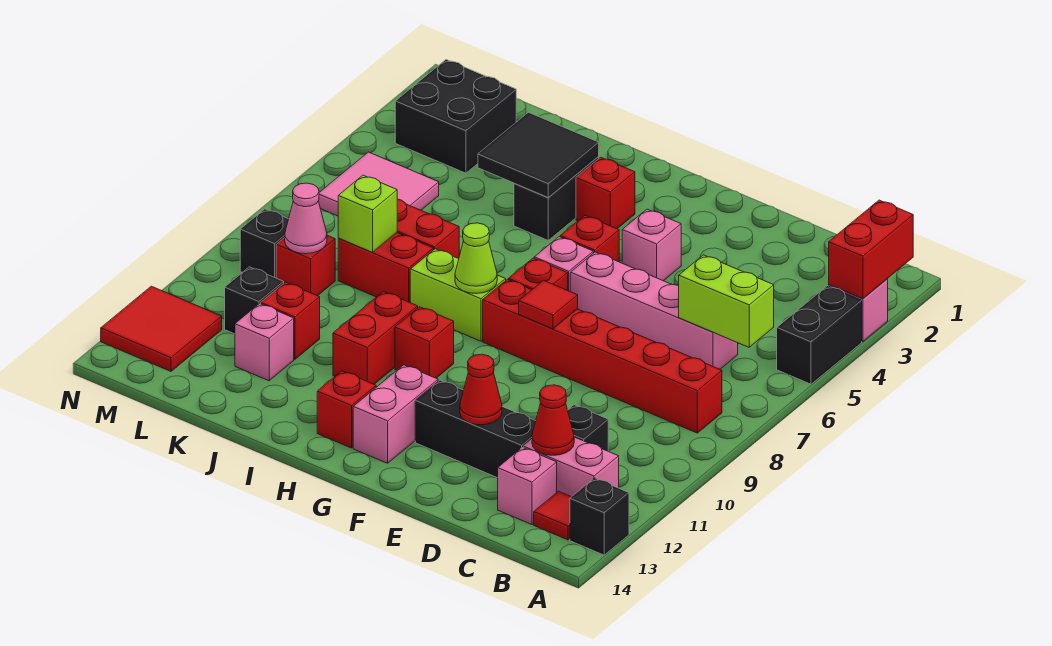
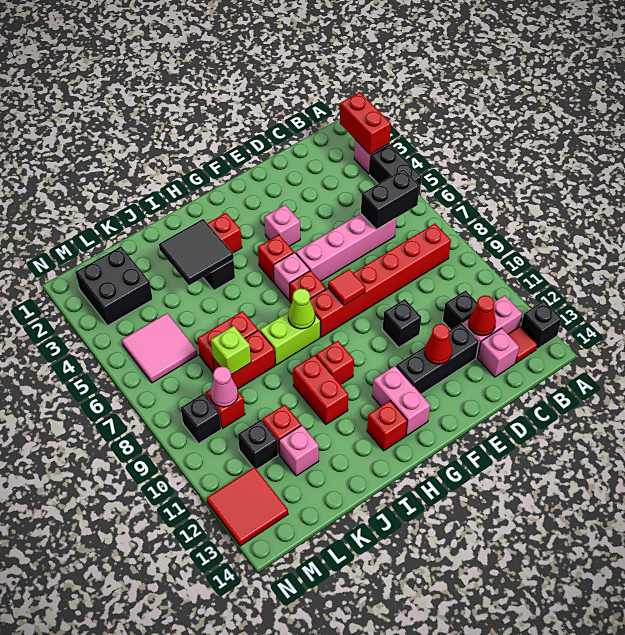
lime brick B6:C6 level 2 -> black brick B6:C6 level 2
none -> black brick E10 level 1

